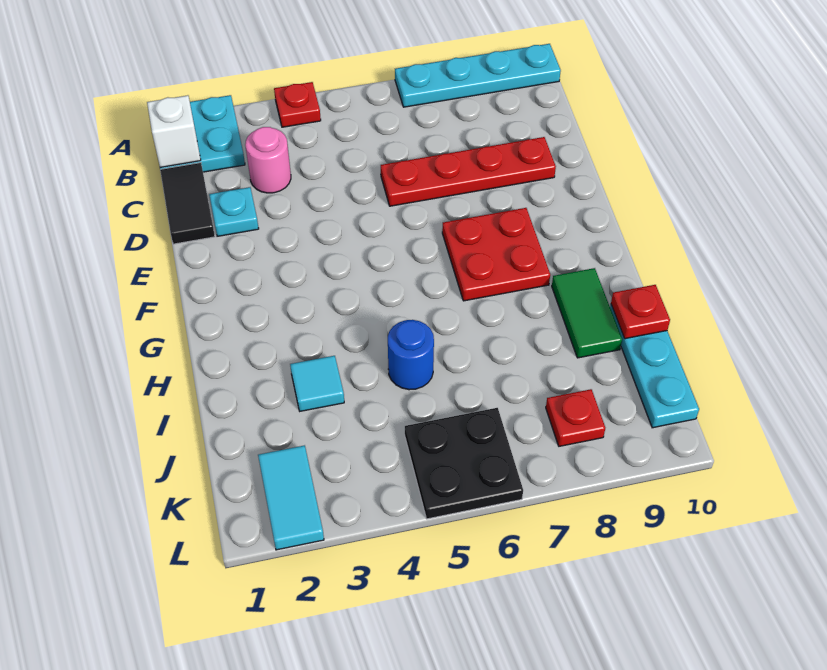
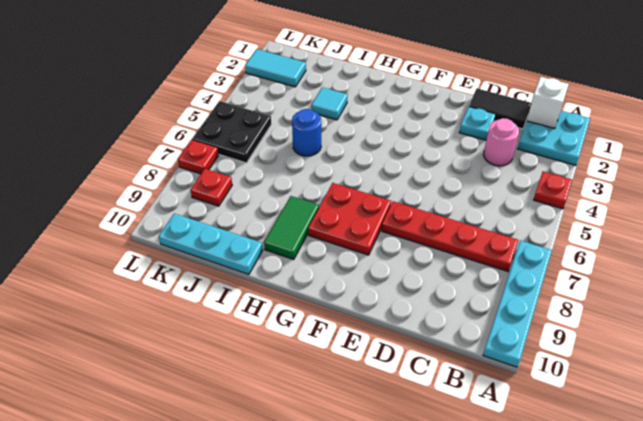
red plate D6:D9 level 1 -> red plate B7:E7 level 1
green tile H9:I9 level 1 -> green tile H8:H9 level 1
red plate I10 level 2 -> red plate L7 level 1

